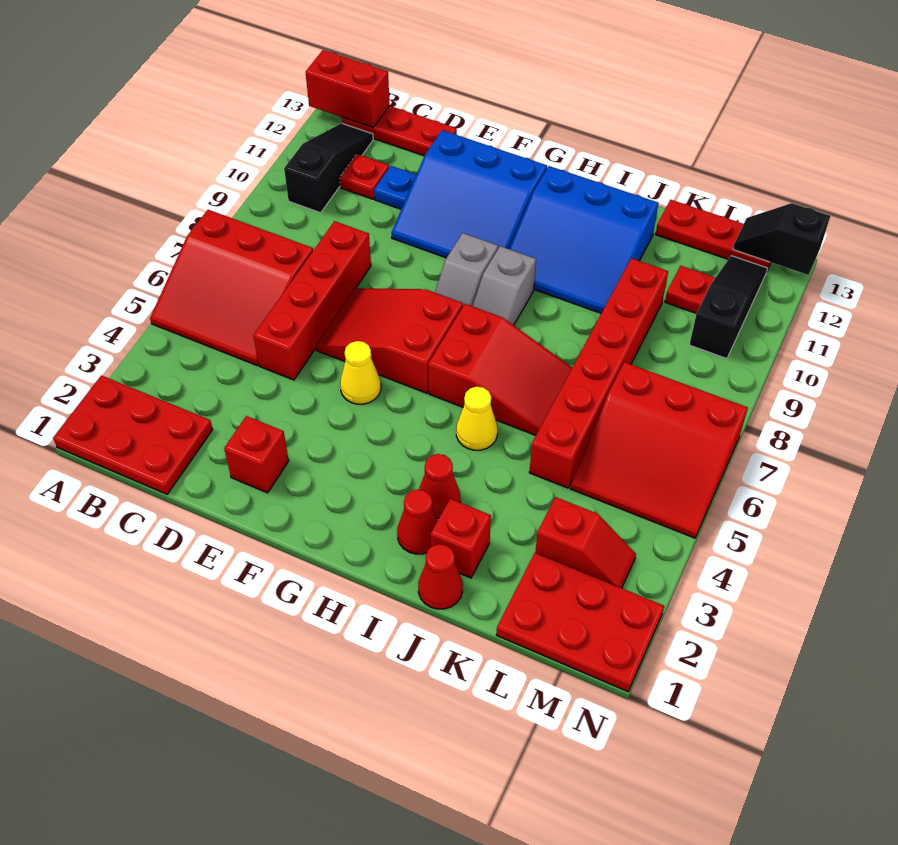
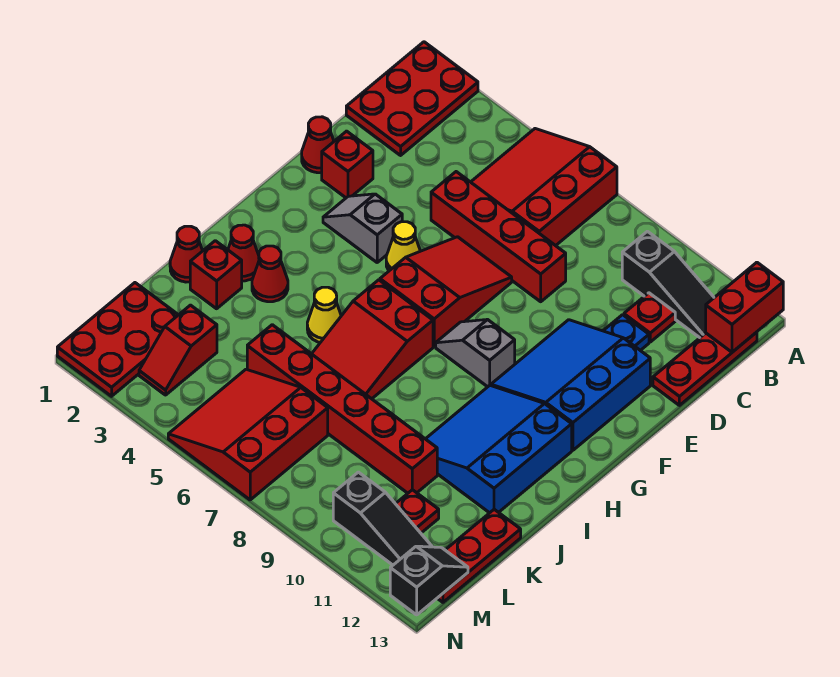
none -> red cone E1 level 1
grey slope H8:H9 level 1 top 9 -> grey slope F3:F4 level 1 top 4

